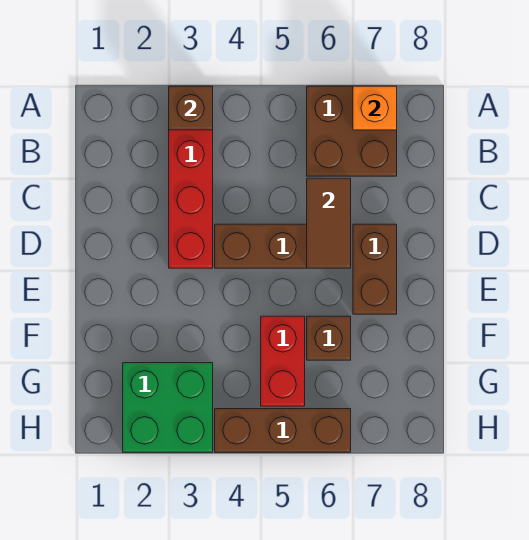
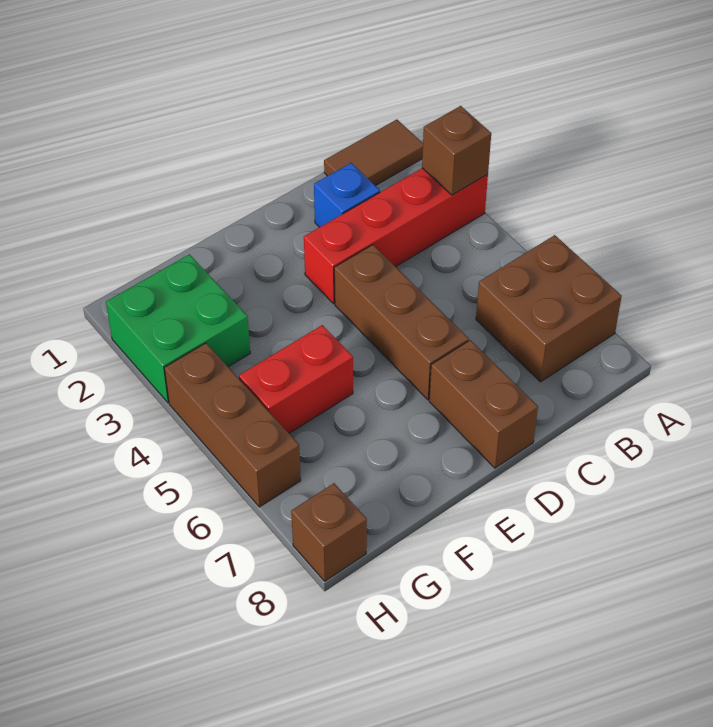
orange brick A7 level 2 -> none
none -> blue brick C2 level 1
brown tile C6:D6 level 2 -> brown tile A1:B1 level 1
brown brick D7:E7 level 1 -> brown brick D7:D8 level 1
brown brick F6 level 1 -> brown brick H8 level 1

